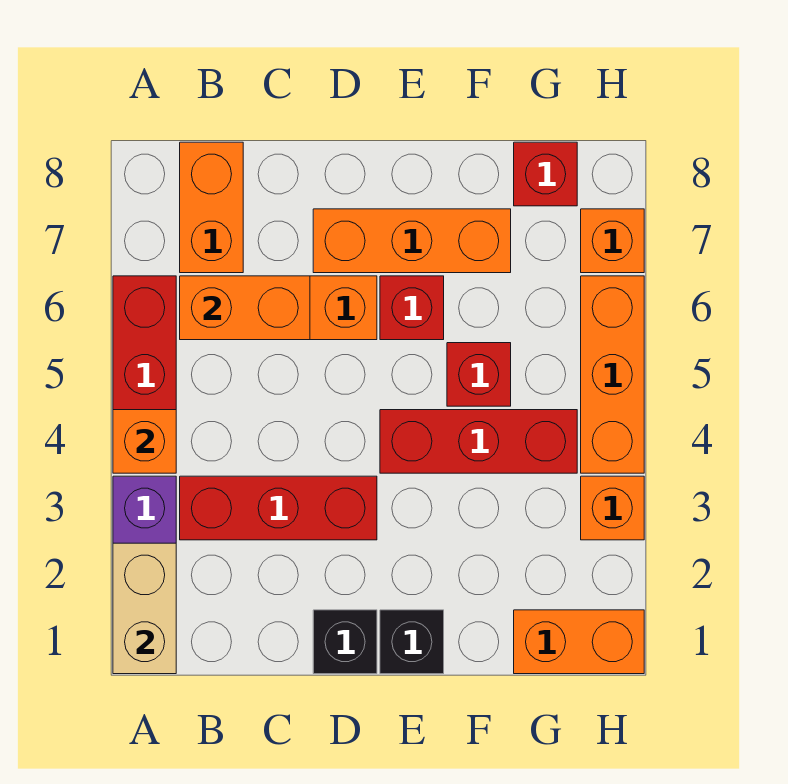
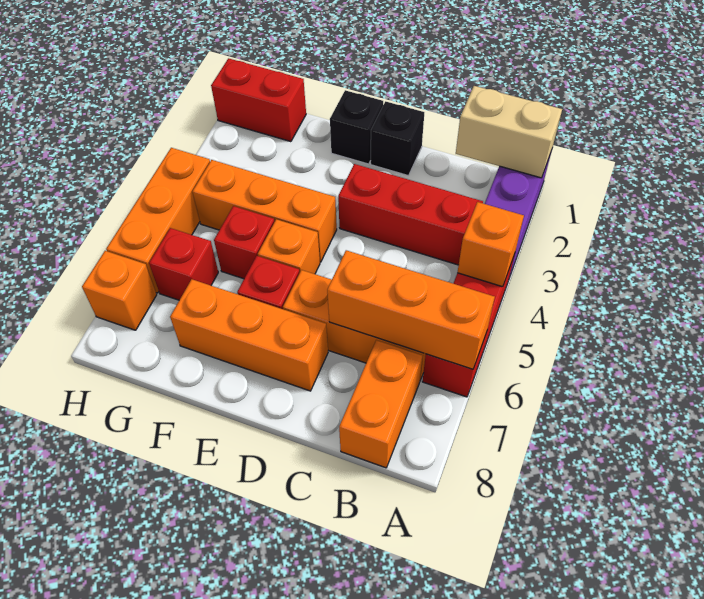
tan brick A1:A2 level 2 -> tan brick A1:B1 level 2
orange brick B6:C6 level 2 -> orange brick A6:C6 level 2
red brick E4:G4 level 1 -> orange brick E4:G4 level 1
orange brick G1:H1 level 1 -> red brick G1:H1 level 1
red brick G8 level 1 -> red brick G6 level 1
orange brick H3 level 1 -> orange brick E5 level 1

